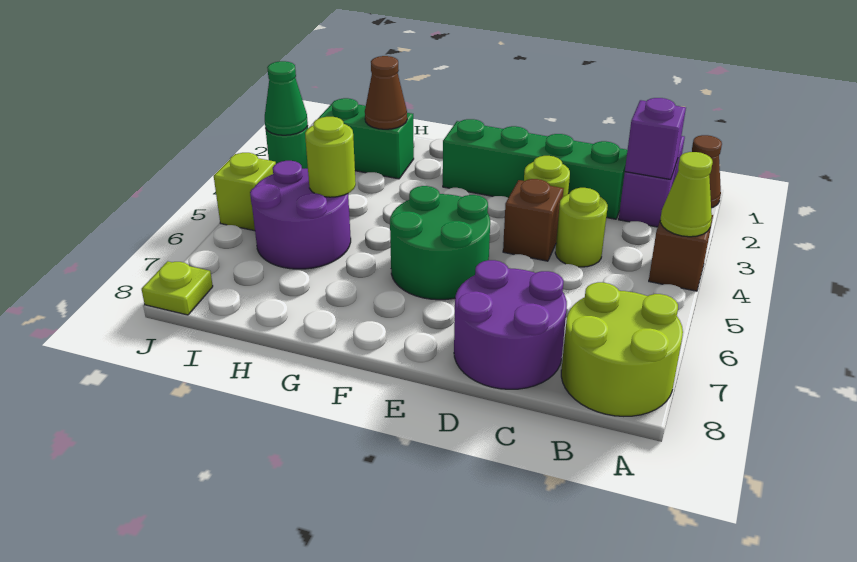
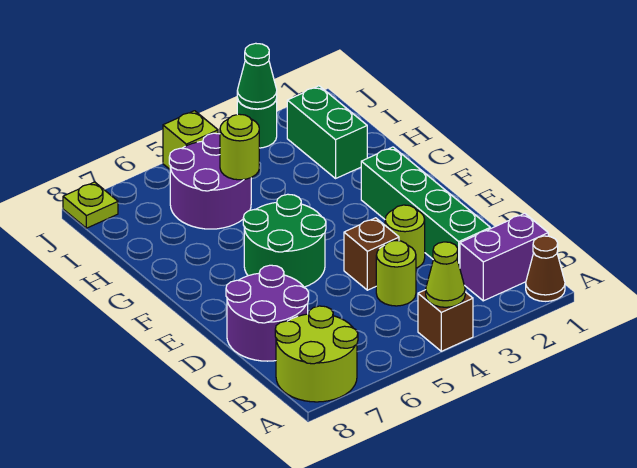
purple brick B2 level 2 -> none
brown cone H2 level 2 -> none

